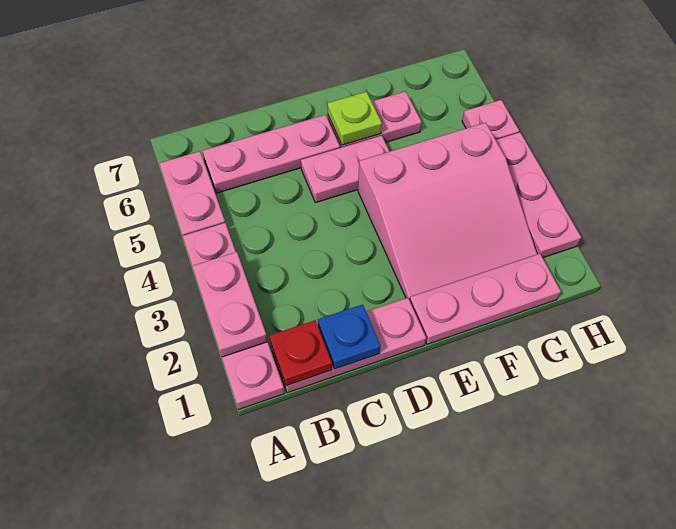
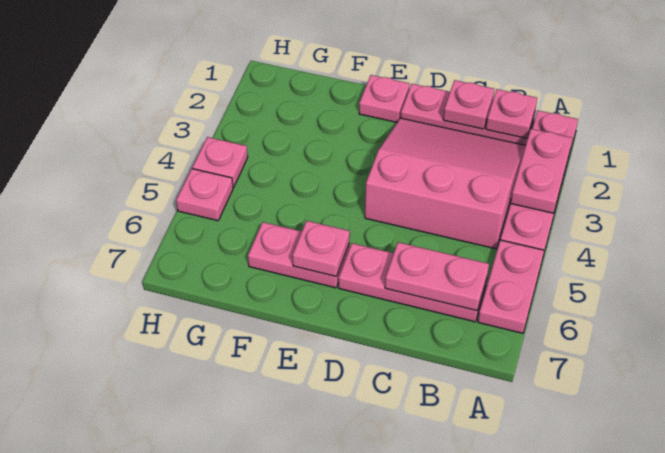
red plate B1 level 2 -> pink plate B1 level 2
blue plate C1 level 2 -> pink plate C1 level 2
pink plate D5:E5 level 1 -> pink plate B6:C6 level 2
pink plate E1:G1 level 1 -> pink plate E1 level 1
pink slope E2:G4 level 1 top 4 -> pink slope B2:D4 level 1 top 4
lime plate E6 level 2 -> pink plate E6 level 2
pink plate H2:H4 level 1 -> pink plate H4 level 1

